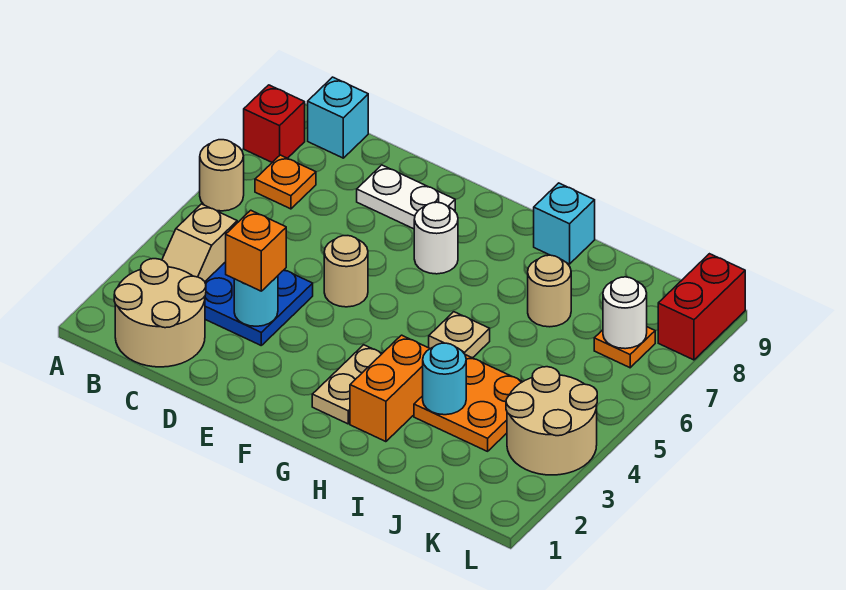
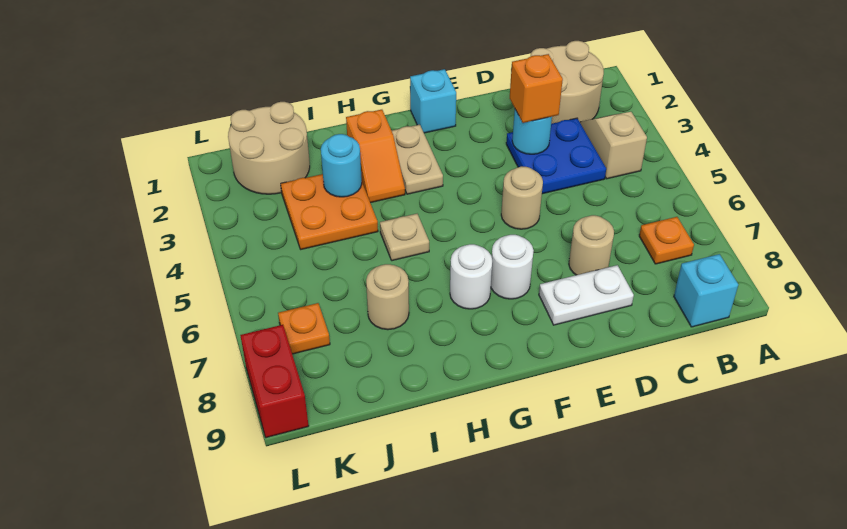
tan round brick A6 level 1 -> tan round brick D7 level 1
red brick A8 level 1 -> none
orange brick H2:H3 level 1 -> orange slope H2:H3 level 1 top 2
cyan brick H9 level 1 -> cyan brick F1 level 1
tan round brick K3:L4 level 1 -> tan round brick J1:K2 level 1
white round brick K7 level 2 -> white round brick G7 level 1

